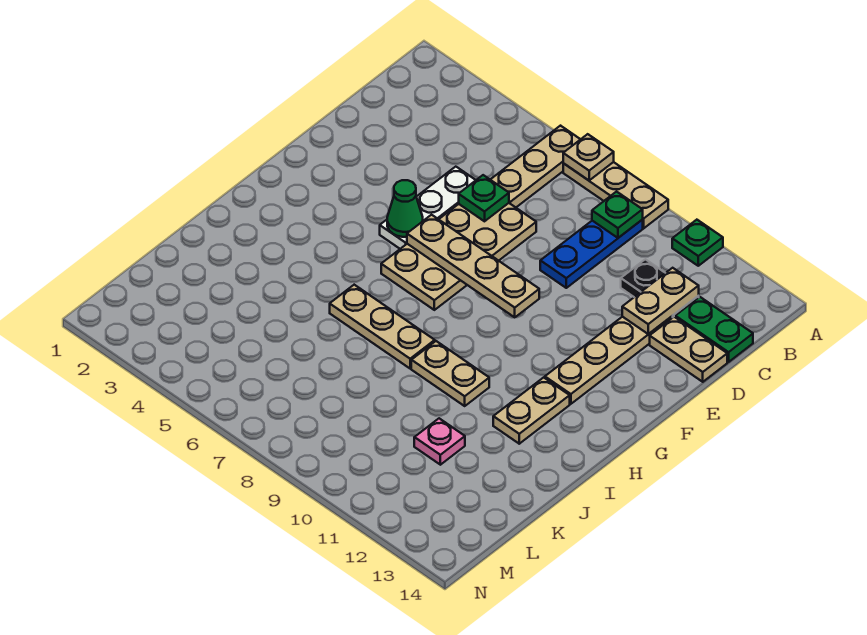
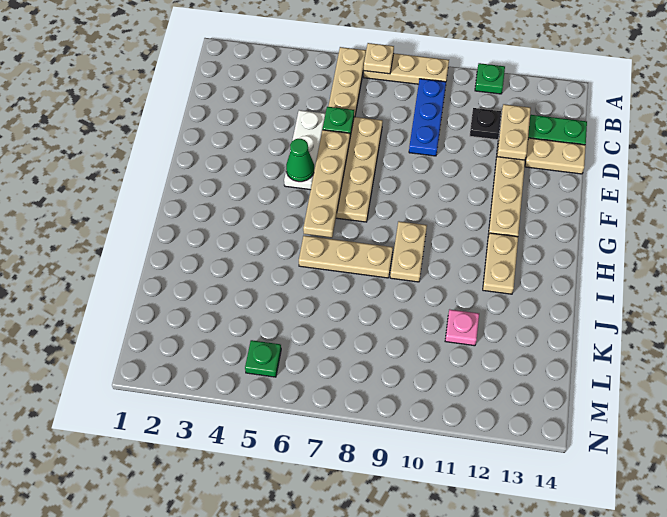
green plate B9 level 2 -> green plate M5 level 1
tan plate F6:F9 level 2 -> tan plate E6:H6 level 2
tan plate I9:I10 level 1 -> tan plate H9:I9 level 1

